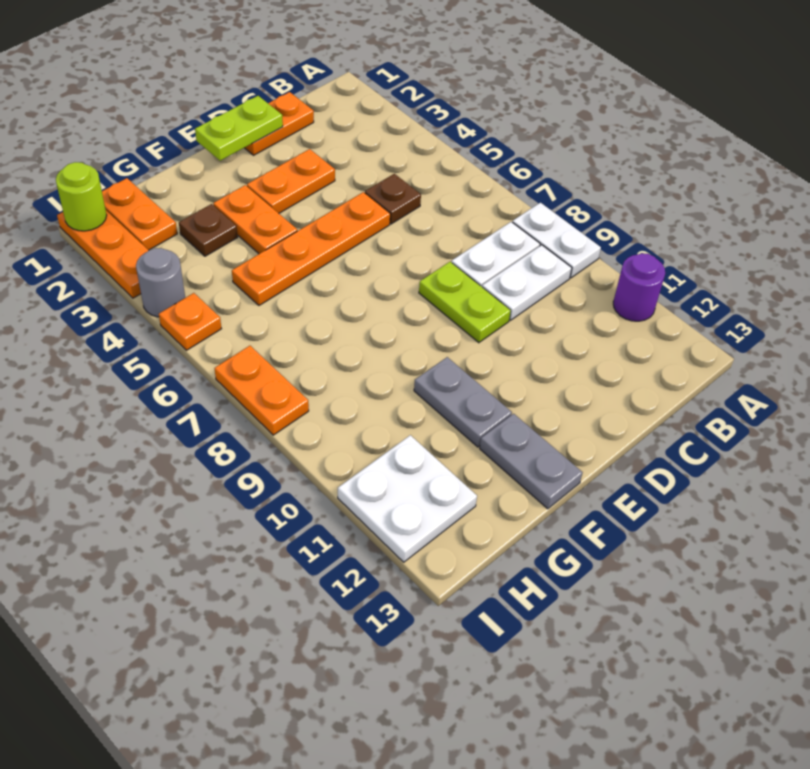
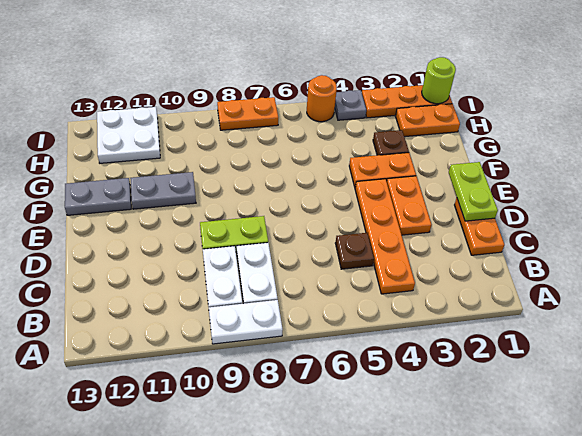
purple round brick A11 level 1 -> none
orange plate D5:G5 level 1 -> orange plate B4:E4 level 1
grey round brick I4 level 1 -> grey plate I4 level 1
orange plate I5 level 1 -> orange round brick I5 level 1

